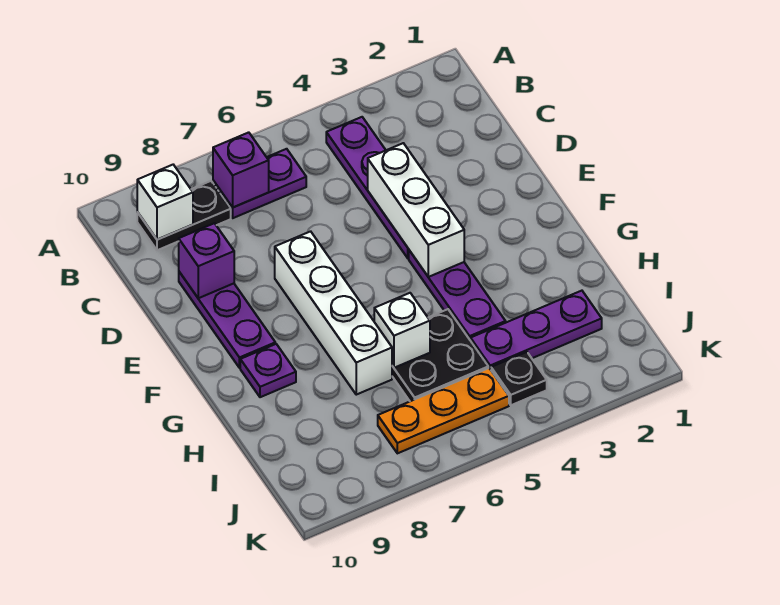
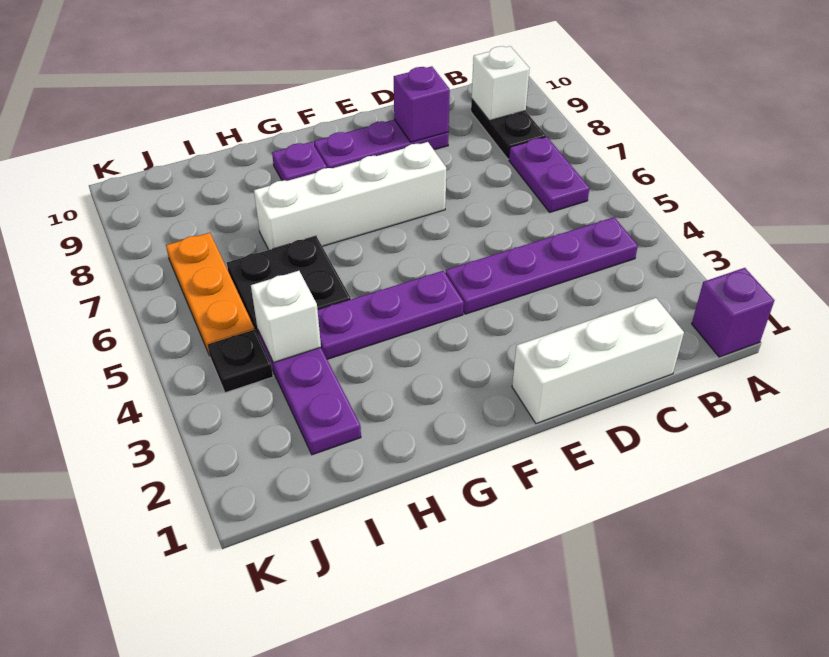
purple brick B7 level 2 -> purple brick A1 level 1
white brick D4:F4 level 2 -> white brick C1:E1 level 1
white brick H6 level 2 -> white brick I4 level 2

